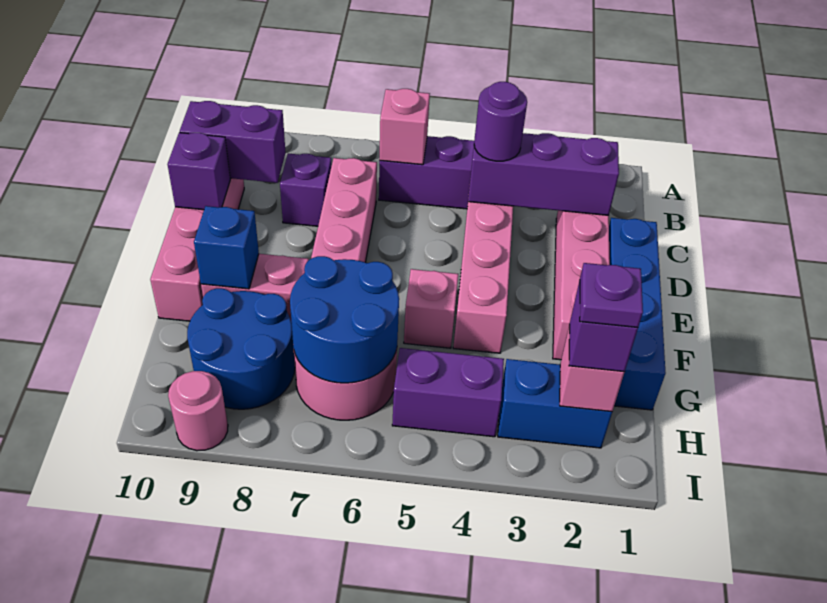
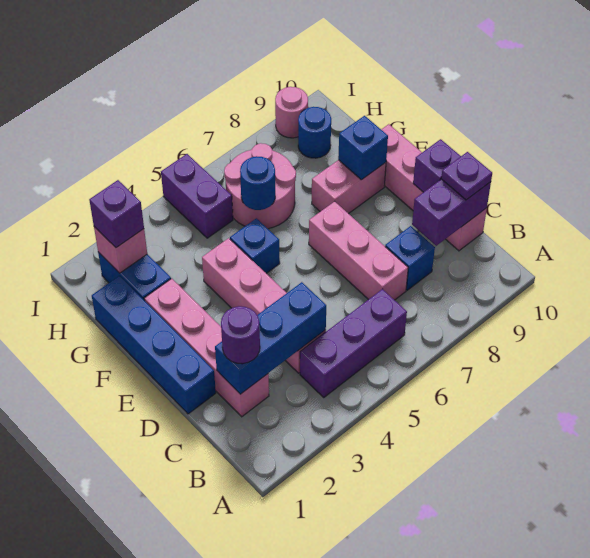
pink brick B6 level 2 -> none
purple brick C2:C4 level 2 -> blue brick C2:C4 level 2
purple round brick C4 level 3 -> purple round brick C2 level 3
purple brick C8 level 1 -> blue brick C8 level 1
pink brick F5 level 1 -> blue brick F5 level 1
blue round brick G6:H7 level 2 -> blue round brick G6 level 2
blue round brick G8:H9 level 1 -> blue round brick H9 level 1
blue brick H2:H3 level 1 -> blue brick G2:H2 level 1
purple plate H2 level 4 -> purple plate C10 level 3
purple brick H4:H5 level 1 -> purple brick H5:I5 level 1

